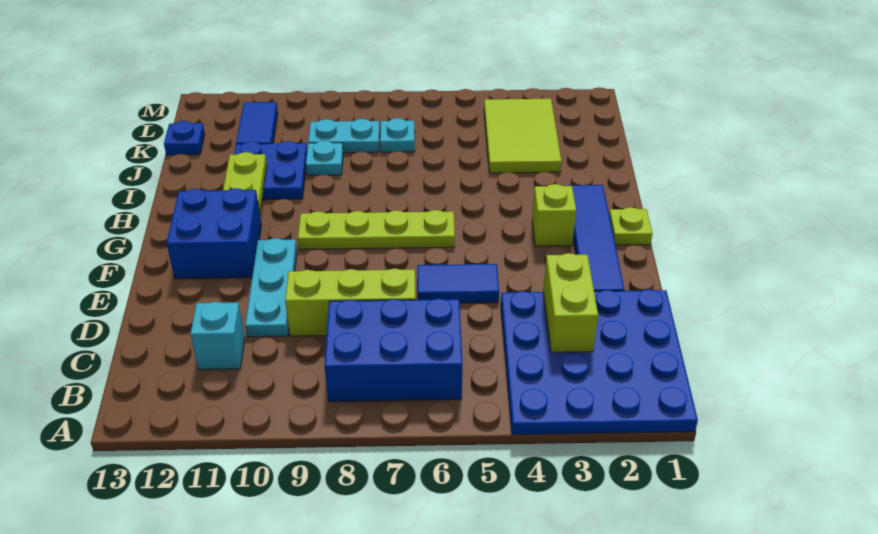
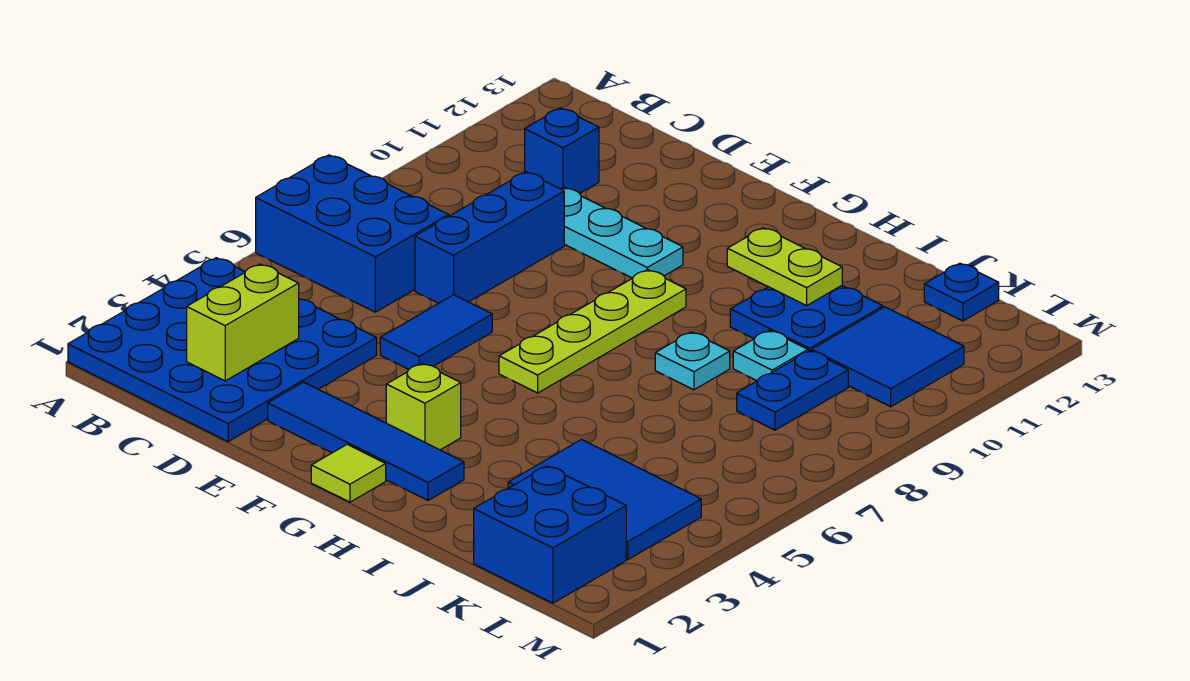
blue brick B6:C8 level 1 -> blue brick A6:C7 level 1
lime brick C3:D3 level 2 -> lime brick C2:C3 level 2
cyan brick C11 level 1 -> blue brick C11 level 1
lime brick D7:D9 level 1 -> blue brick D7:D9 level 1
blue brick F11:G12 level 1 -> blue brick K1:L2 level 1
lime plate G1 level 1 -> lime tile G1 level 1
lime tile J3:L4 level 1 -> blue tile J3:L4 level 1
cyan plate K7 level 1 -> cyan plate I8 level 1
cyan plate K8:K9 level 1 -> blue plate K8:K9 level 1
blue tile K11:L11 level 1 -> blue tile K10:L11 level 1

